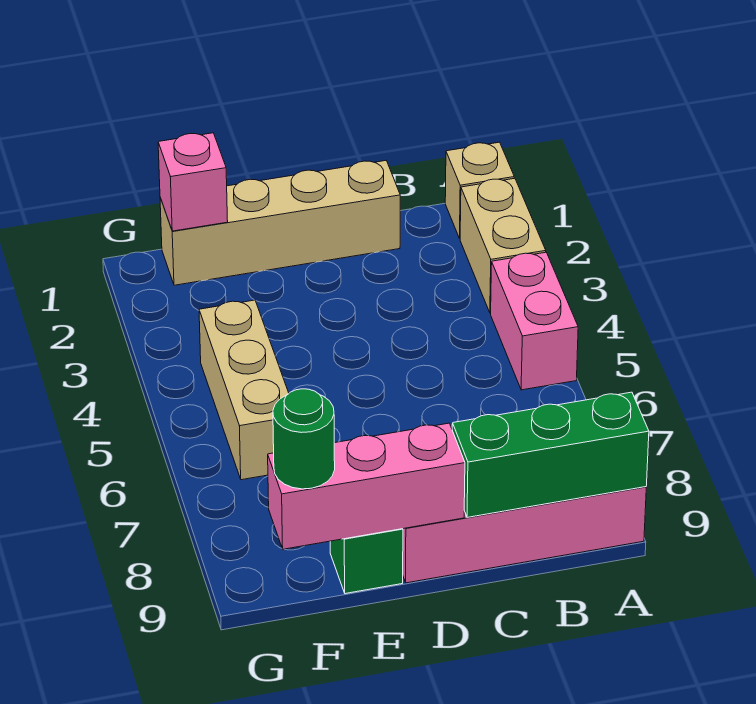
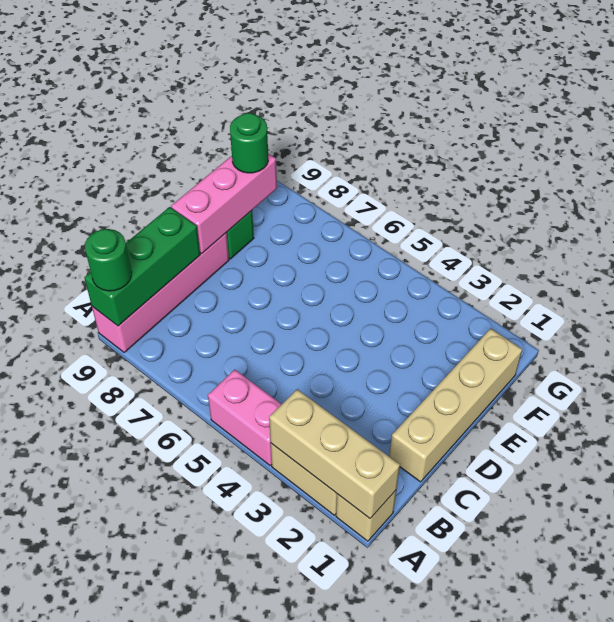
none -> green round brick A9 level 3
pink brick F1 level 2 -> none
tan brick F4:F6 level 1 -> tan brick A1:A3 level 2

